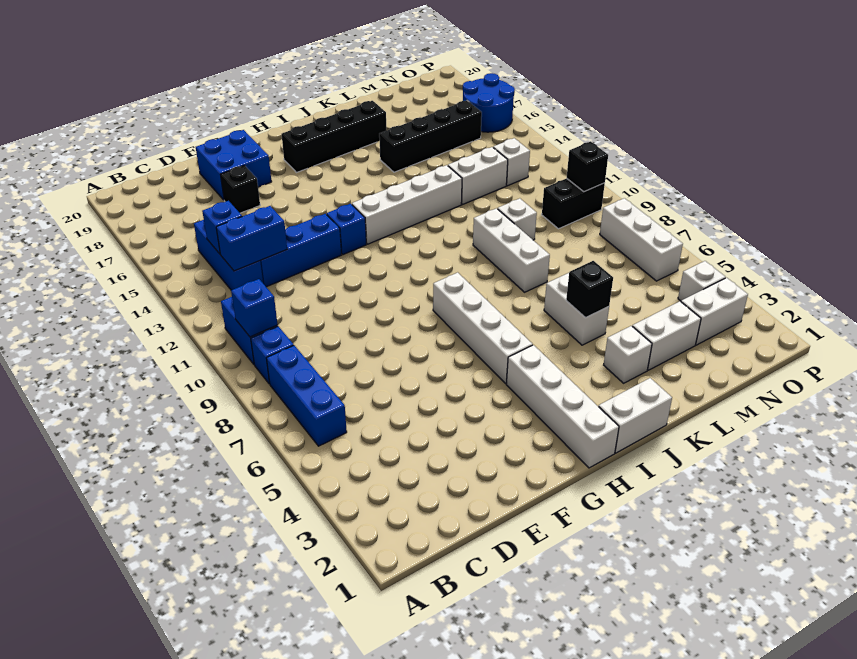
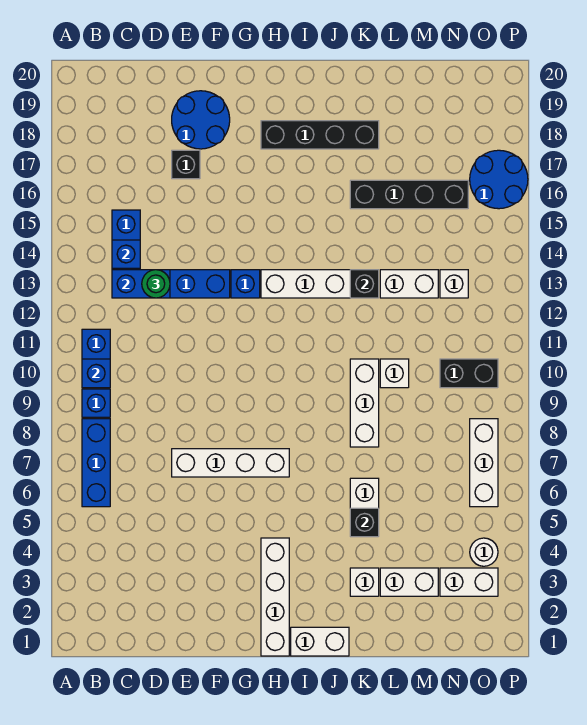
none -> green round brick D13 level 3
blue brick E18:F19 level 1 -> blue round brick E18:F19 level 1
white brick H5:H8 level 1 -> white brick E7:H7 level 1
white brick O4 level 1 -> white round brick O4 level 1
black brick O10 level 2 -> black brick K13 level 2

